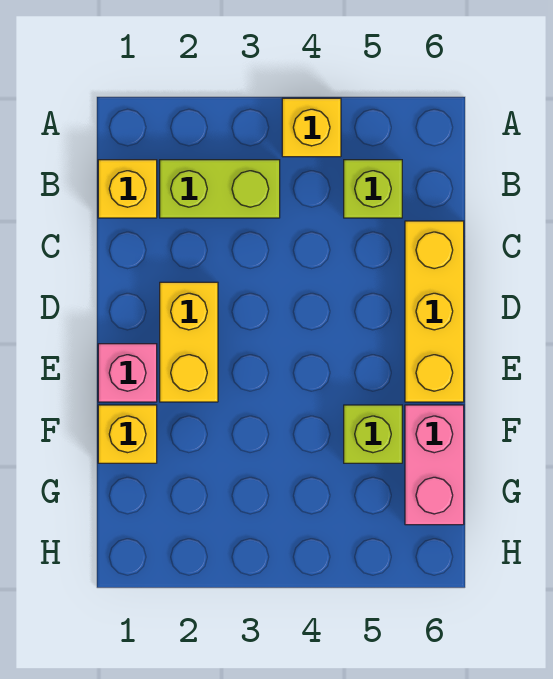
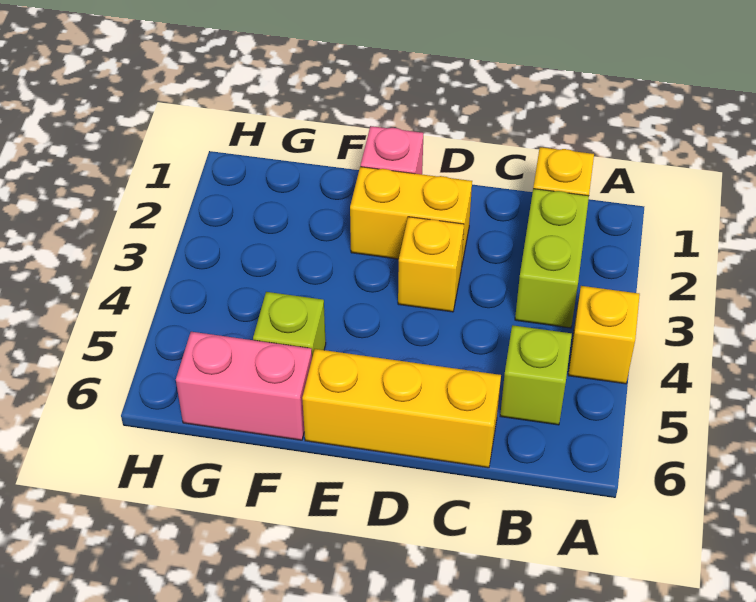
yellow brick F1 level 1 -> yellow brick D3 level 1

